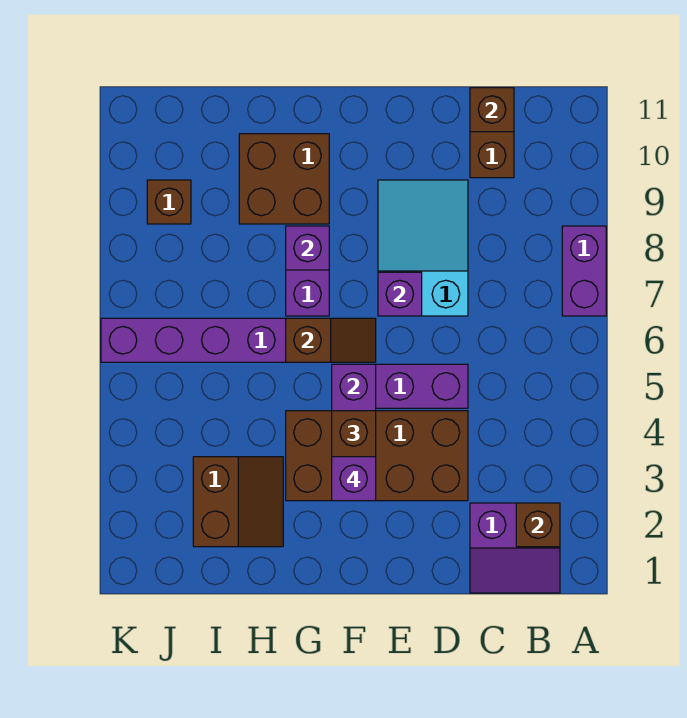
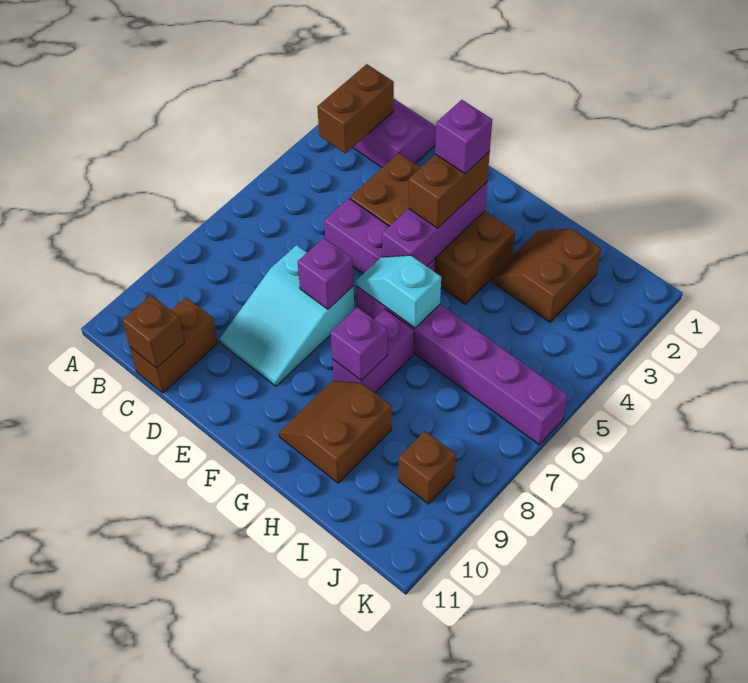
purple brick A7:A8 level 1 -> none
brown brick B2 level 2 -> brown brick B2:B3 level 2
brown slope F6:G6 level 2 top G -> cyan slope F6:G6 level 2 top G
brown brick G9:H10 level 1 -> brown slope G9:H10 level 1 top H

